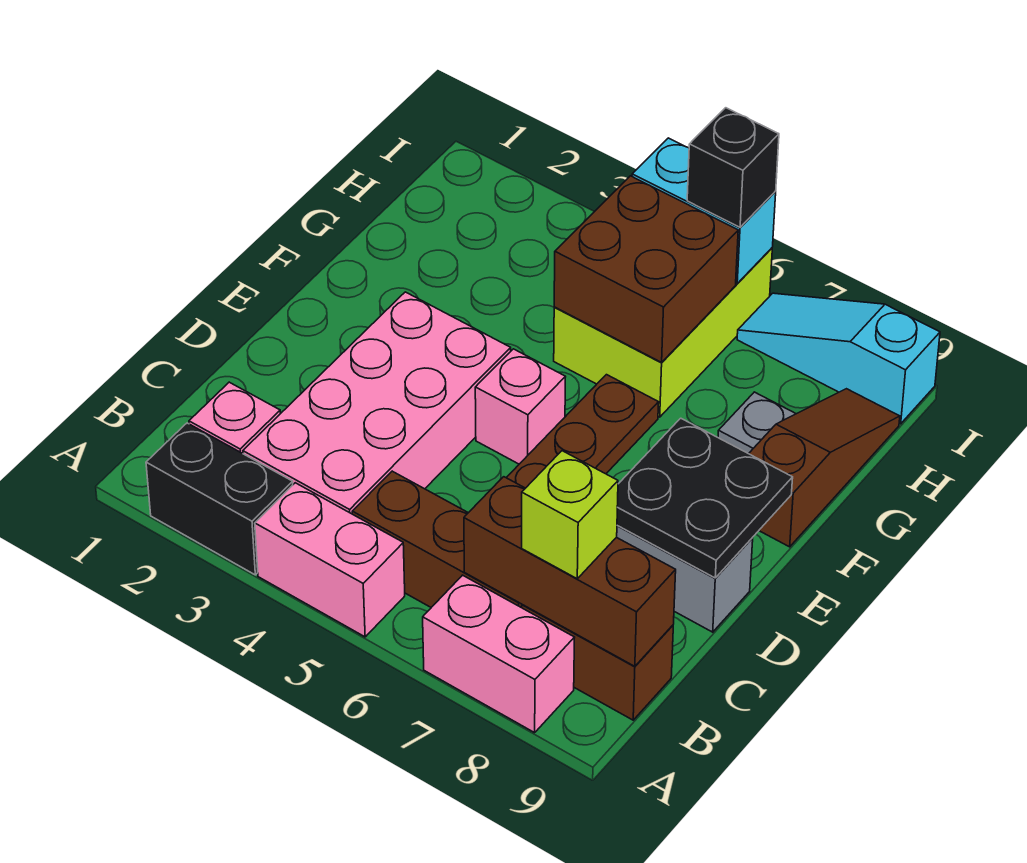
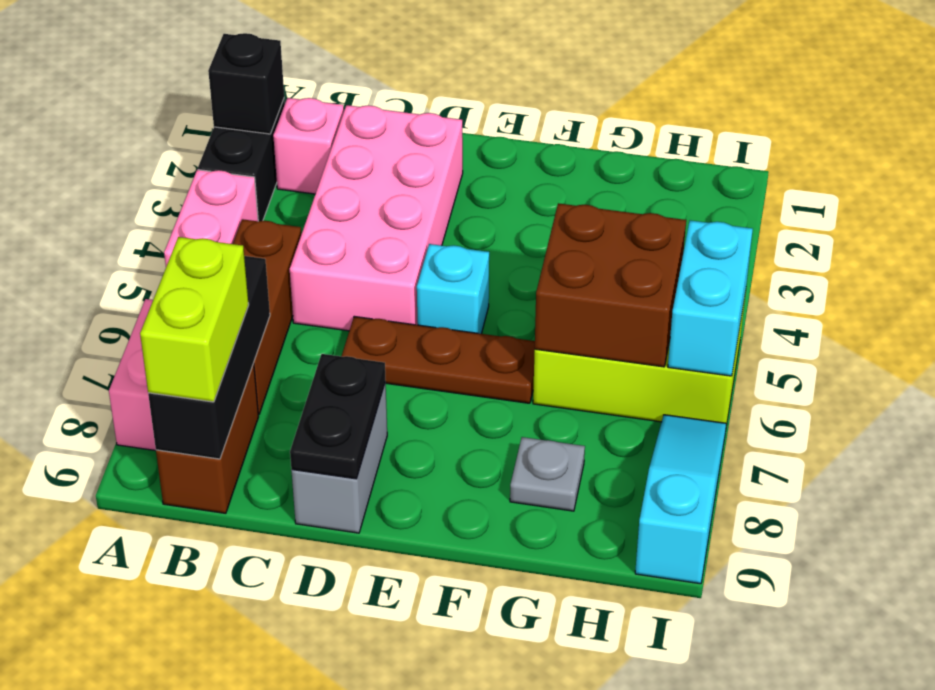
pink brick B3:E4 level 1 -> pink brick C2:D5 level 1
brown brick B7:B9 level 2 -> black brick B7:B9 level 2
lime brick B8 level 3 -> lime brick B8:B9 level 3
black plate D8:E9 level 2 -> black plate D8:D9 level 2
pink brick E5 level 1 -> cyan brick E5 level 1
brown slope F9:H9 level 1 top F -> none
black brick I6 level 3 -> black brick A2 level 2

